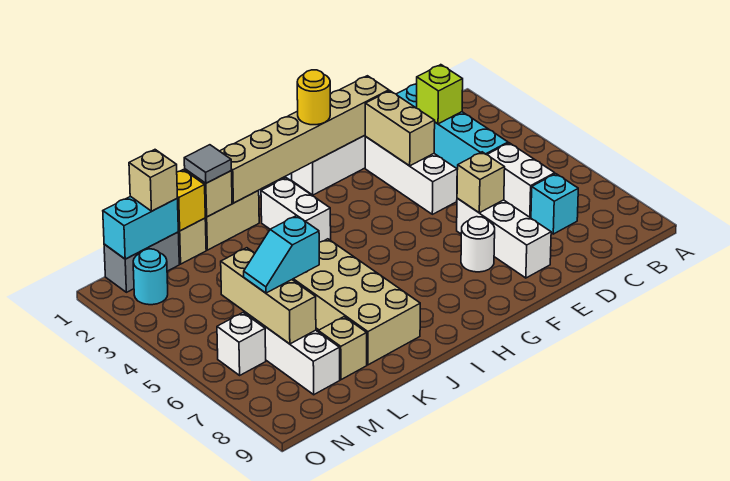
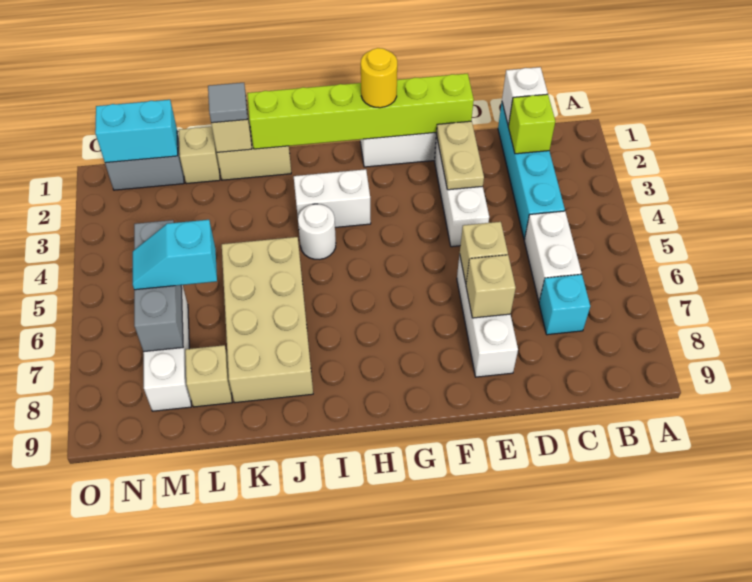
tan brick E1:J1 level 2 -> lime brick E1:J1 level 2
tan brick E2:E3 level 2 -> tan plate E2:E3 level 2
white round brick F7 level 1 -> white round brick I4 level 1
white brick I2:I3 level 1 -> white brick H3:I3 level 1
yellow brick L1 level 2 -> none
tan brick M1 level 3 -> tan brick E7 level 2
tan brick M5:M7 level 2 -> grey brick M5:M7 level 2
cyan round brick N2 level 1 -> none
white brick N6 level 1 -> white brick C1 level 2

